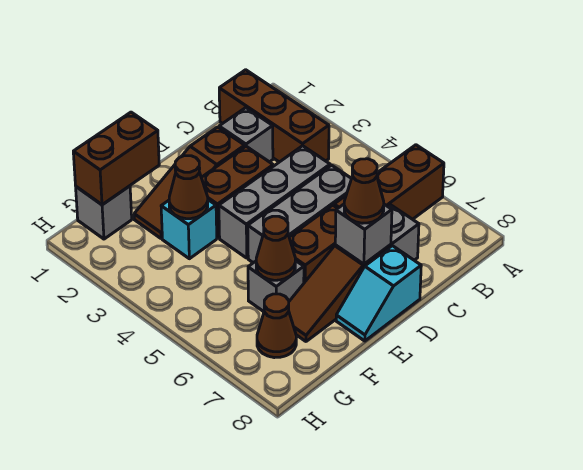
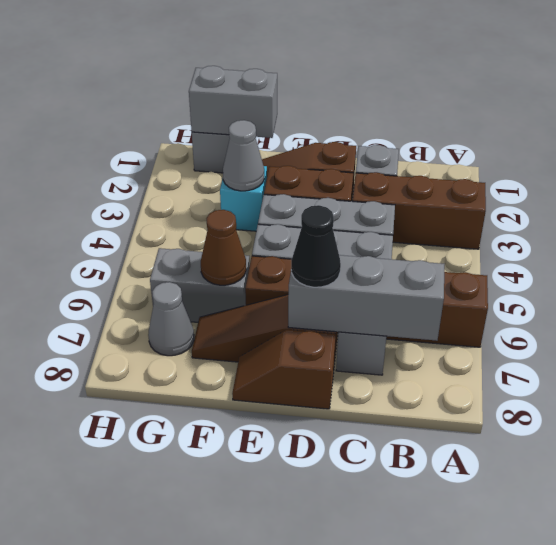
brown brick B1:B3 level 1 -> brown brick A3:C3 level 1
grey brick D7 level 2 -> grey brick B7:D7 level 2
brown cone D7 level 3 -> black cone D7 level 3
cyan slope D8:E8 level 1 top D -> brown slope D8:E8 level 1 top D
brown brick F1:G1 level 2 -> grey brick F1:G1 level 2
brown cone F3 level 2 -> grey cone F3 level 2
grey brick F6 level 1 -> grey brick F6:G6 level 1
brown cone G7 level 1 -> grey cone G7 level 1

